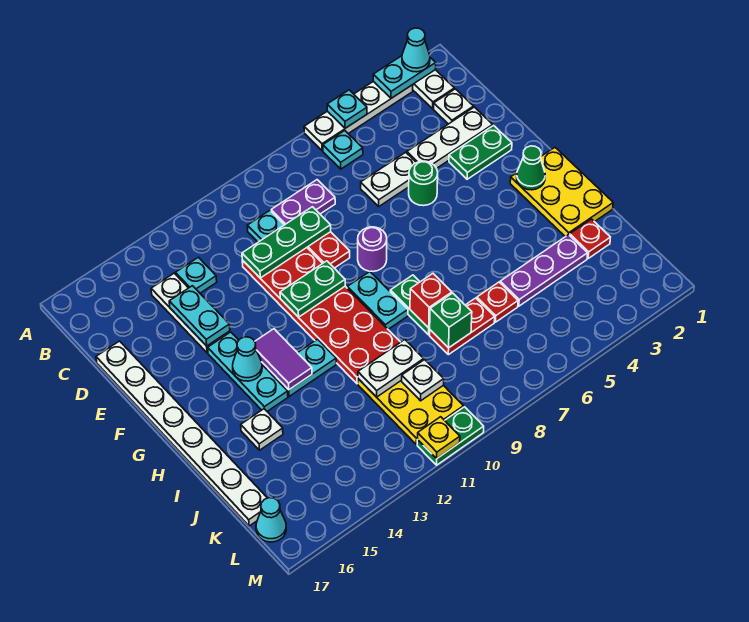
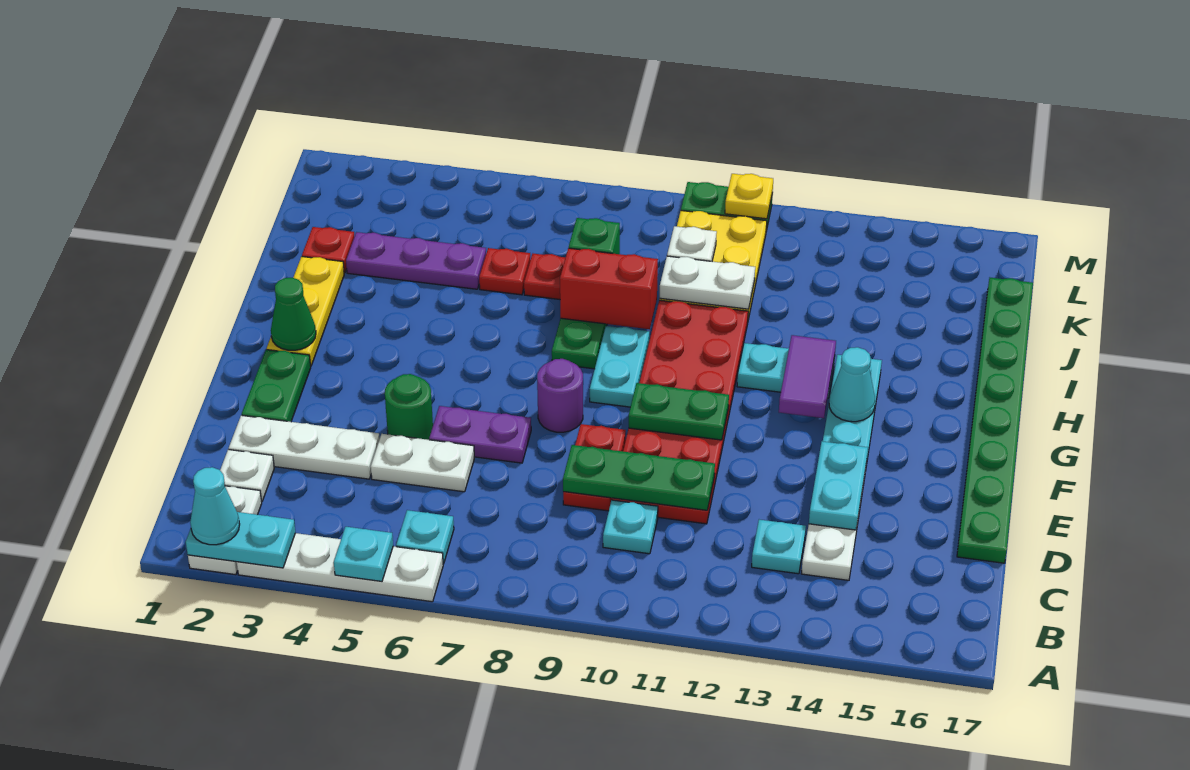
purple plate C8:C9 level 1 -> purple plate E6:E7 level 1
white plate D17:K17 level 1 -> green plate D17:K17 level 1
green plate E2:E3 level 1 -> green plate E2:F2 level 1
yellow plate G1:I2 level 1 -> yellow plate G2:I2 level 1
red brick I8 level 2 -> red brick I8:I9 level 2
white plate I15 level 1 -> none
cyan cone L17 level 1 -> none

